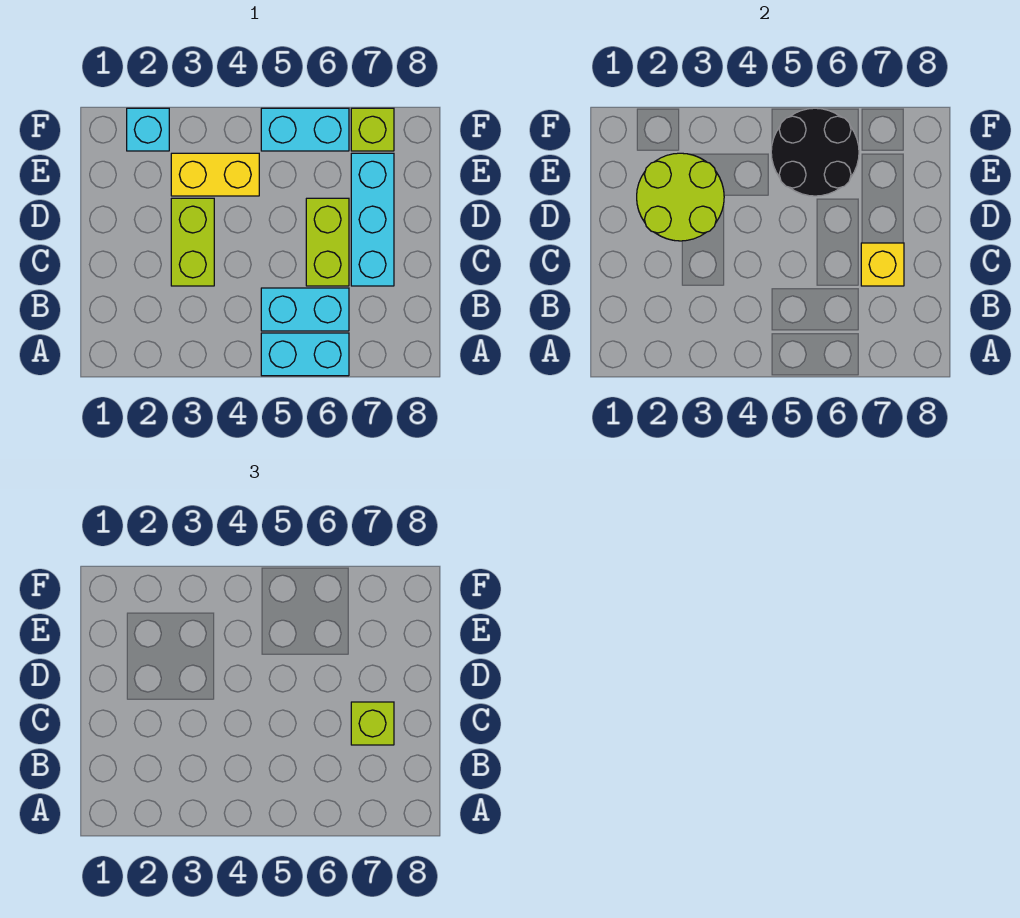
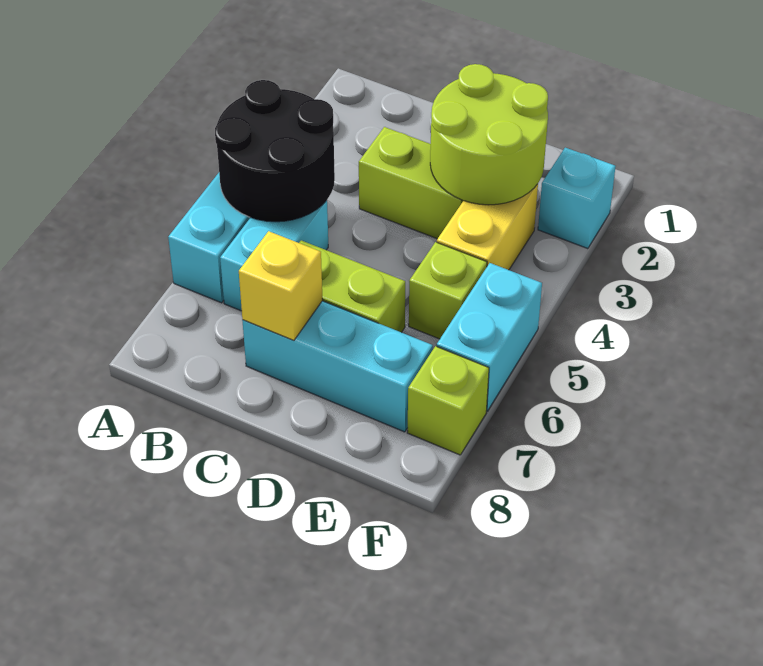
lime brick C7 level 3 -> lime brick E5 level 1
black round brick E5:F6 level 2 -> black round brick A4:B5 level 2

